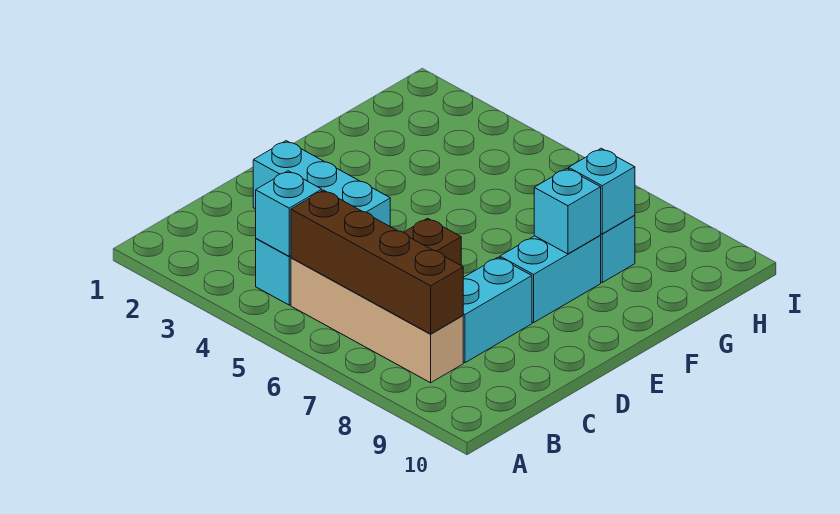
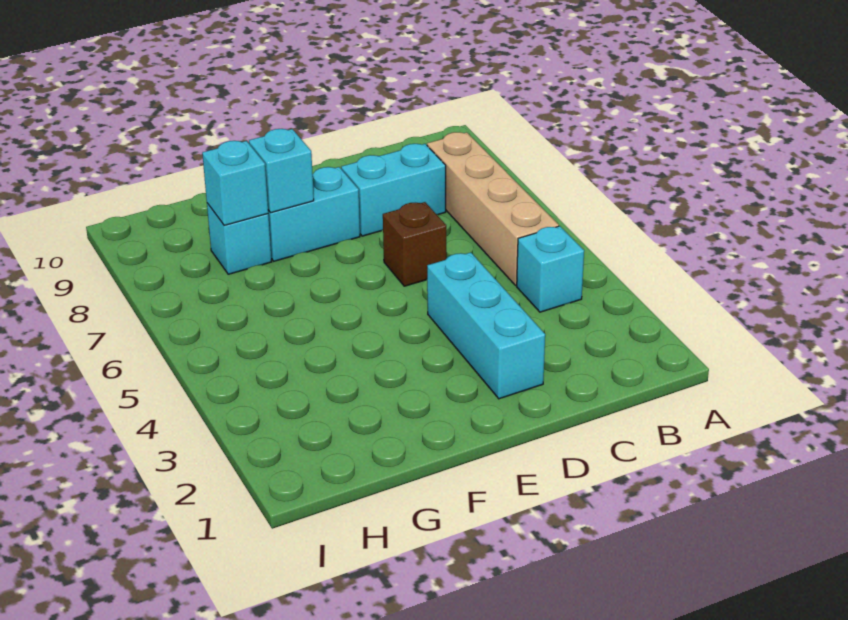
cyan brick B4 level 2 -> none
brown brick B5:B8 level 2 -> none

